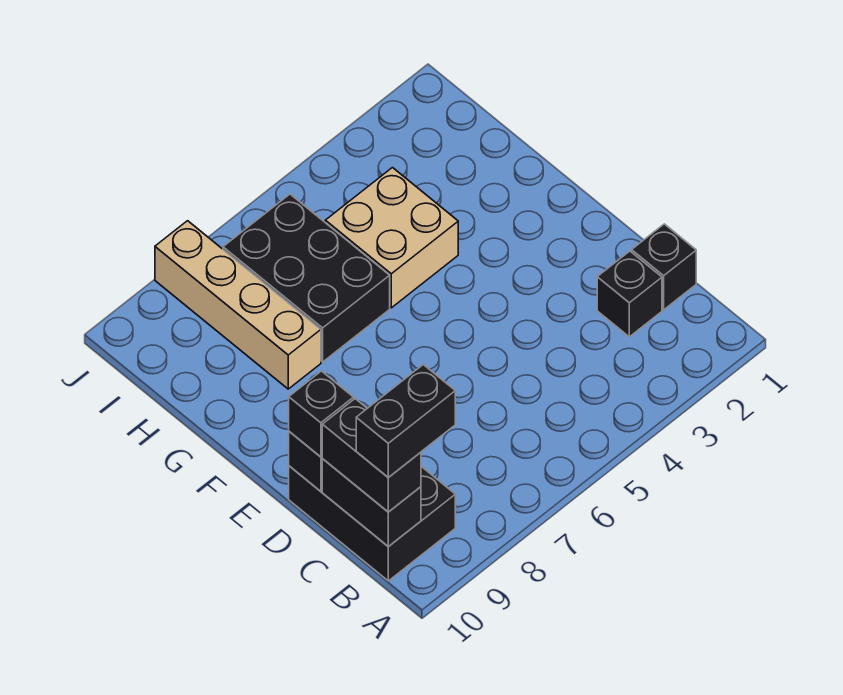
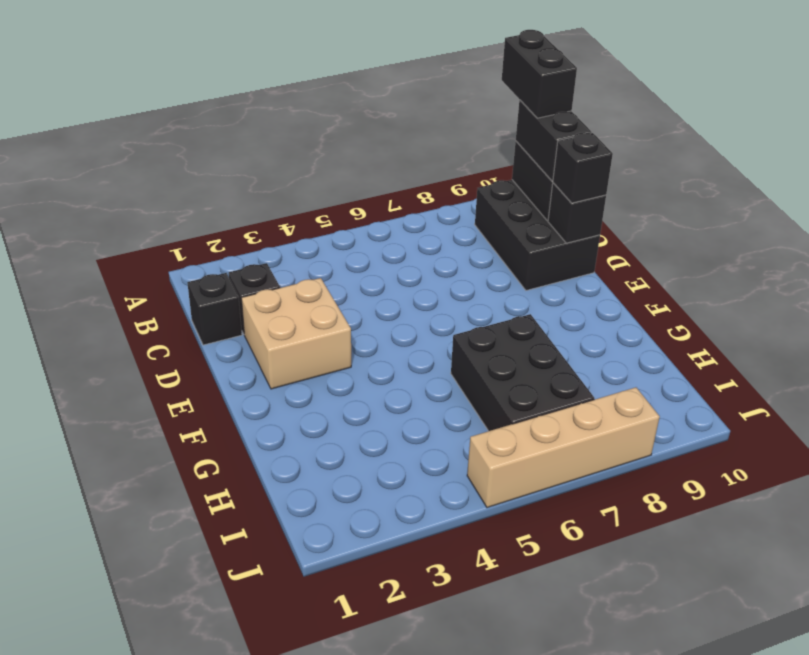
black brick B9:B10 level 4 -> black brick A10:B10 level 4
tan brick G4:H5 level 1 -> tan brick D2:E3 level 1
tan brick G8:J8 level 1 -> tan brick J5:J8 level 1

